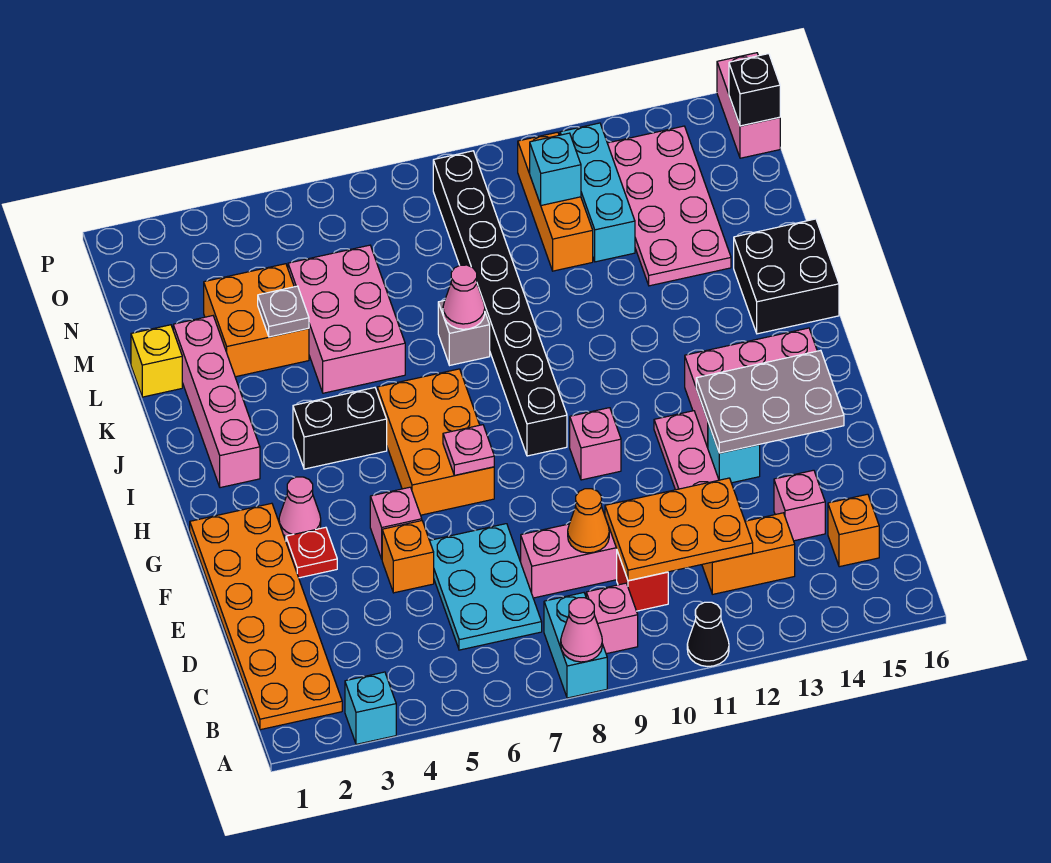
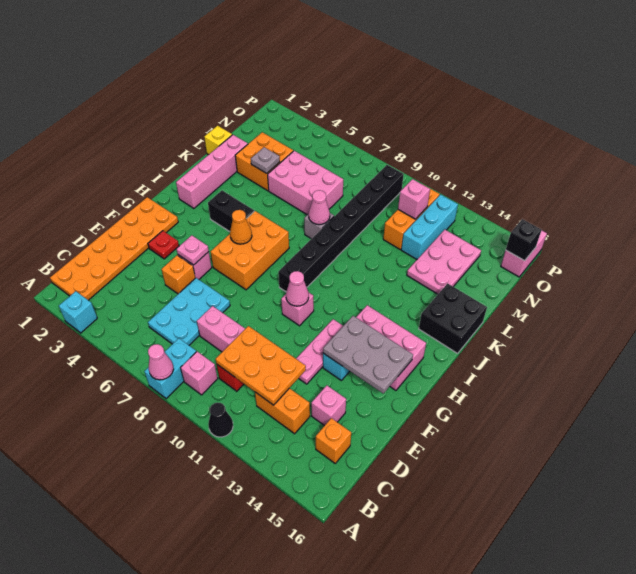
orange cone D9 level 2 -> orange cone H6 level 2
pink cone G3 level 1 -> pink cone G10 level 2
pink plate G7 level 2 -> pink plate F5 level 2
pink brick K5:M6 level 1 -> pink brick L5:M7 level 1
pink plate L13:O14 level 1 -> pink plate L13:N14 level 1
cyan brick N11 level 2 -> pink brick N11 level 2

